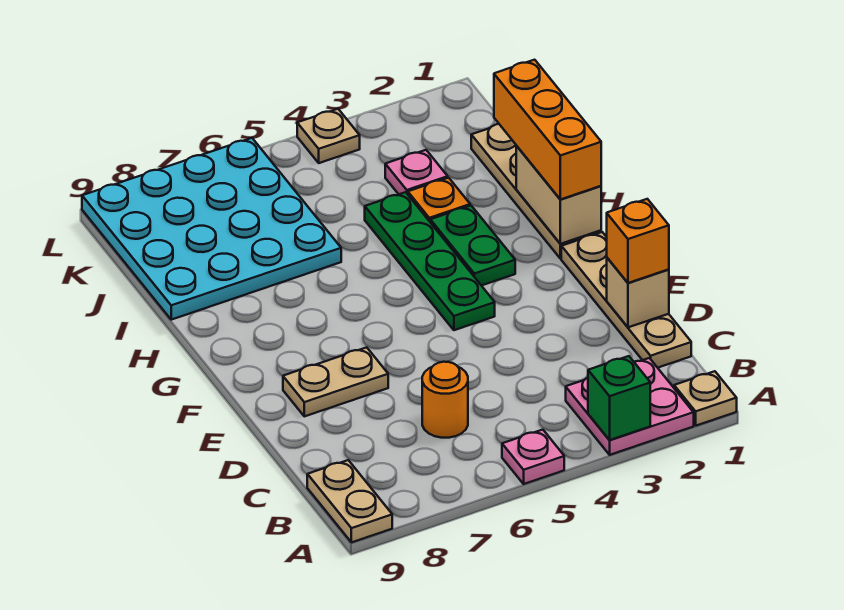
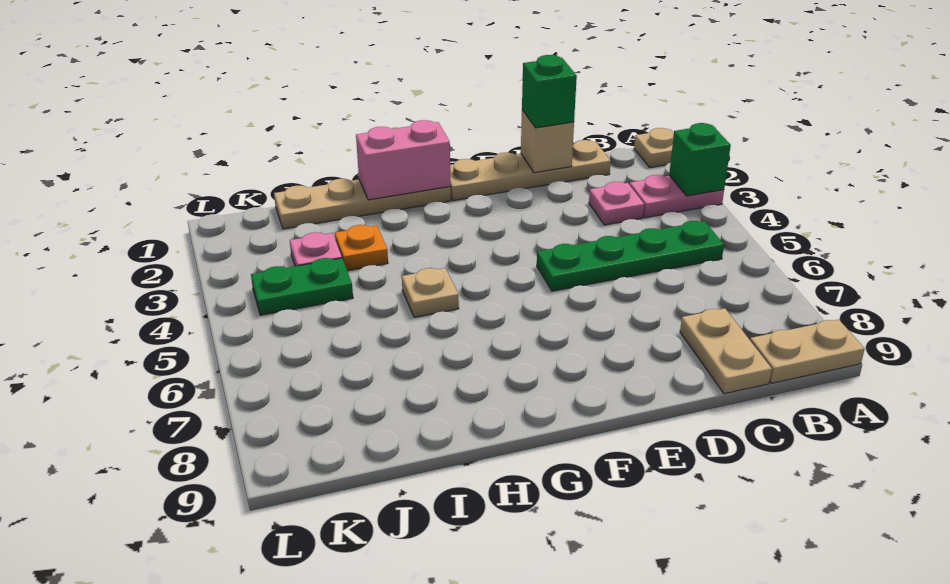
pink plate A2:B3 level 1 -> pink plate A3:B3 level 1
pink plate A5 level 1 -> pink plate C3 level 1
orange round brick C6 level 1 -> none
orange brick D1 level 3 -> green brick D1 level 3
tan plate E7:E8 level 1 -> tan plate C8:C9 level 1
green plate F4:I4 level 1 -> green plate B5:E5 level 1
tan brick G1:H1 level 2 -> pink brick G1:H1 level 2
orange brick G1:I1 level 3 -> none
green plate G3:H3 level 1 -> green plate J4:K4 level 1
cyan plate I6:L9 level 1 -> none
tan plate L4 level 1 -> tan plate H5 level 1

